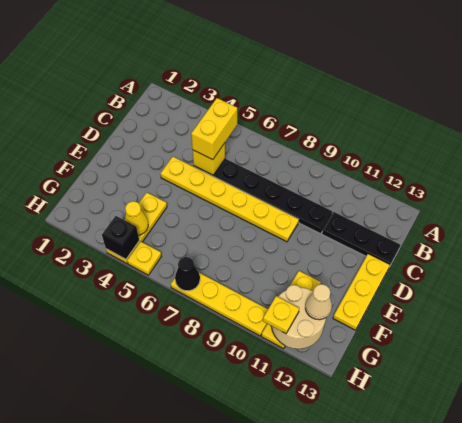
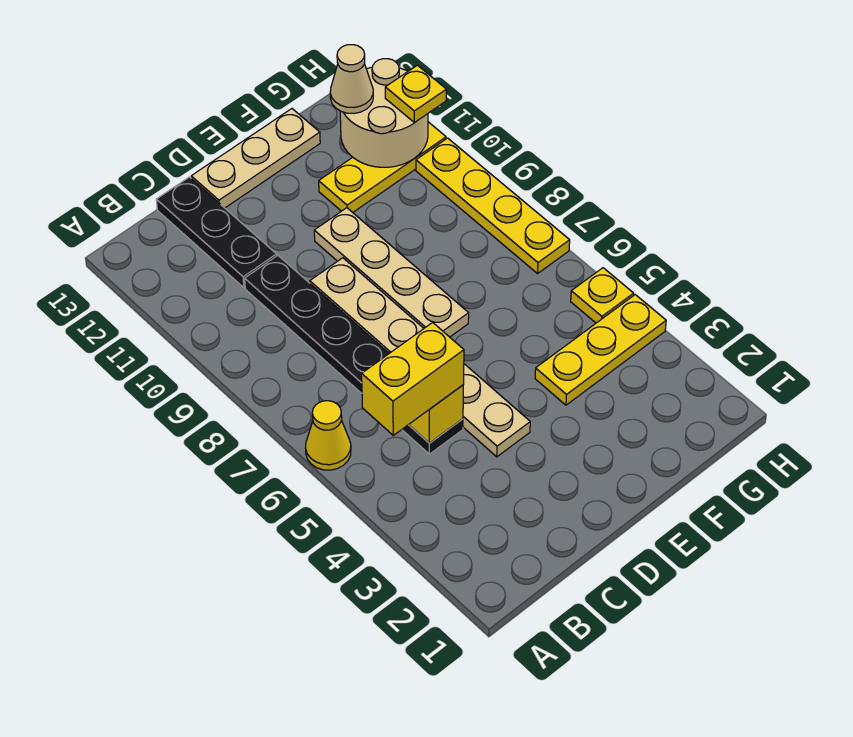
yellow plate D4:D9 level 1 -> tan plate D4:D9 level 1
yellow plate D13:F13 level 1 -> tan plate D13:F13 level 1
none -> tan plate E7:E10 level 1
yellow cone G4 level 2 -> yellow cone A6 level 1
black brick H4 level 2 -> none
black cone H7 level 2 -> none

